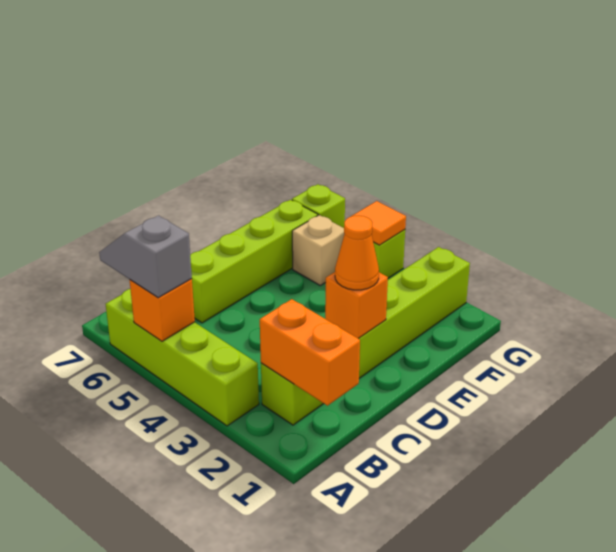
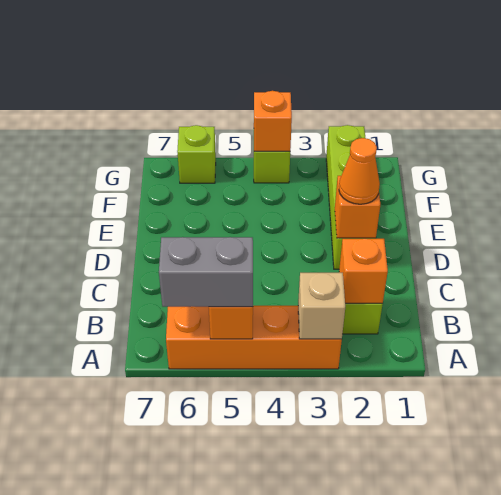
lime brick A3:A6 level 1 -> orange brick A3:A6 level 1
grey slope A5:A6 level 3 top 5 -> grey brick A5:A6 level 3
orange brick B1:B2 level 2 -> orange brick B2 level 2
lime brick C6:F6 level 1 -> none
tan brick F5 level 1 -> tan brick A3 level 2
orange tile G4 level 2 -> orange brick G4 level 2

